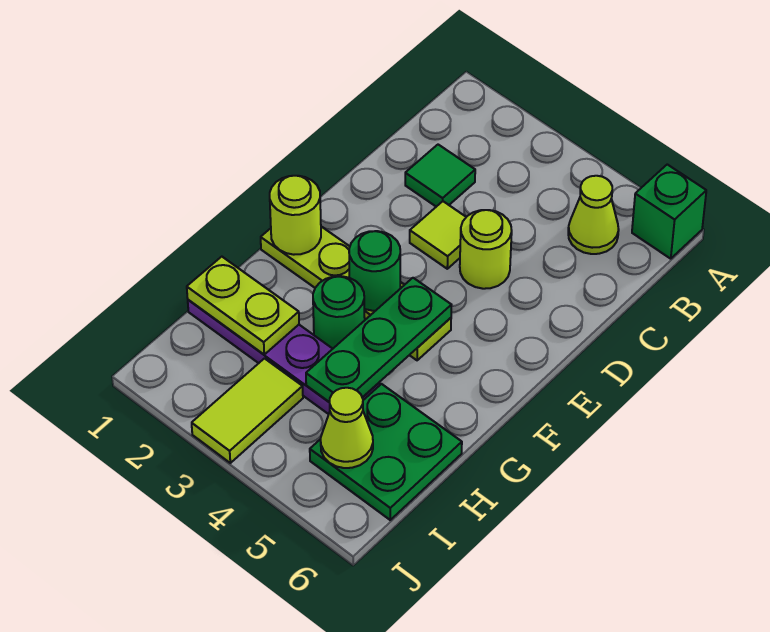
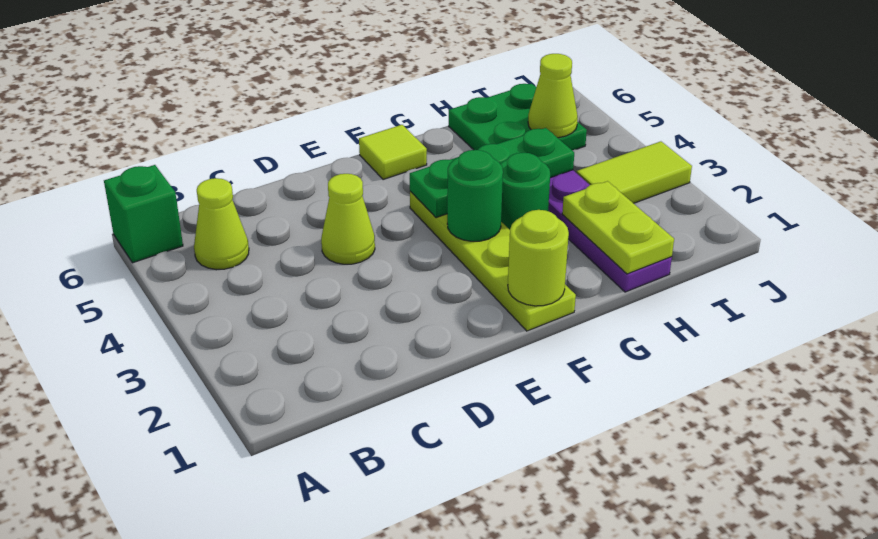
green tile C2 level 1 -> none
lime tile D3 level 1 -> lime tile F6 level 1
lime round brick D4 level 1 -> lime cone D4 level 1

